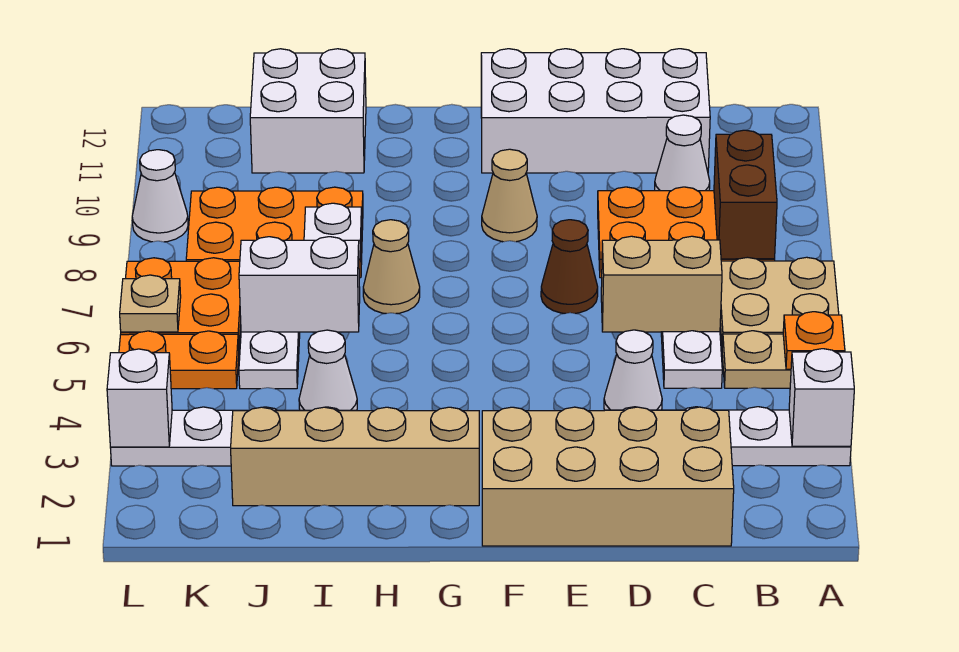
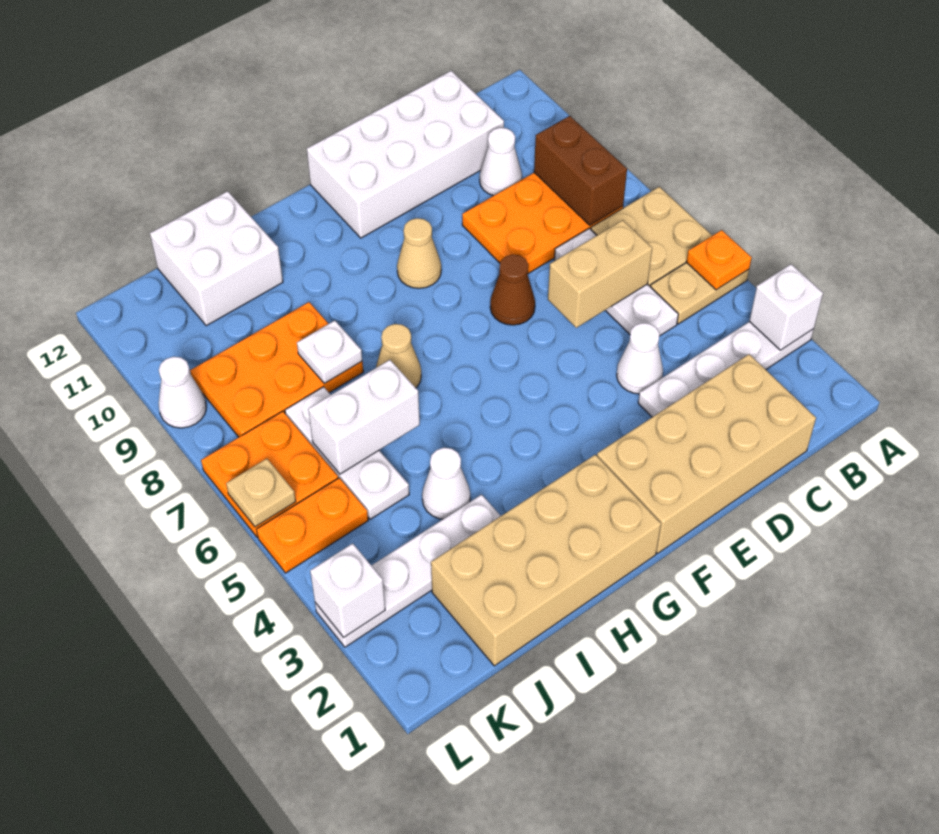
tan brick G2:J2 level 1 -> tan brick G1:J2 level 1

